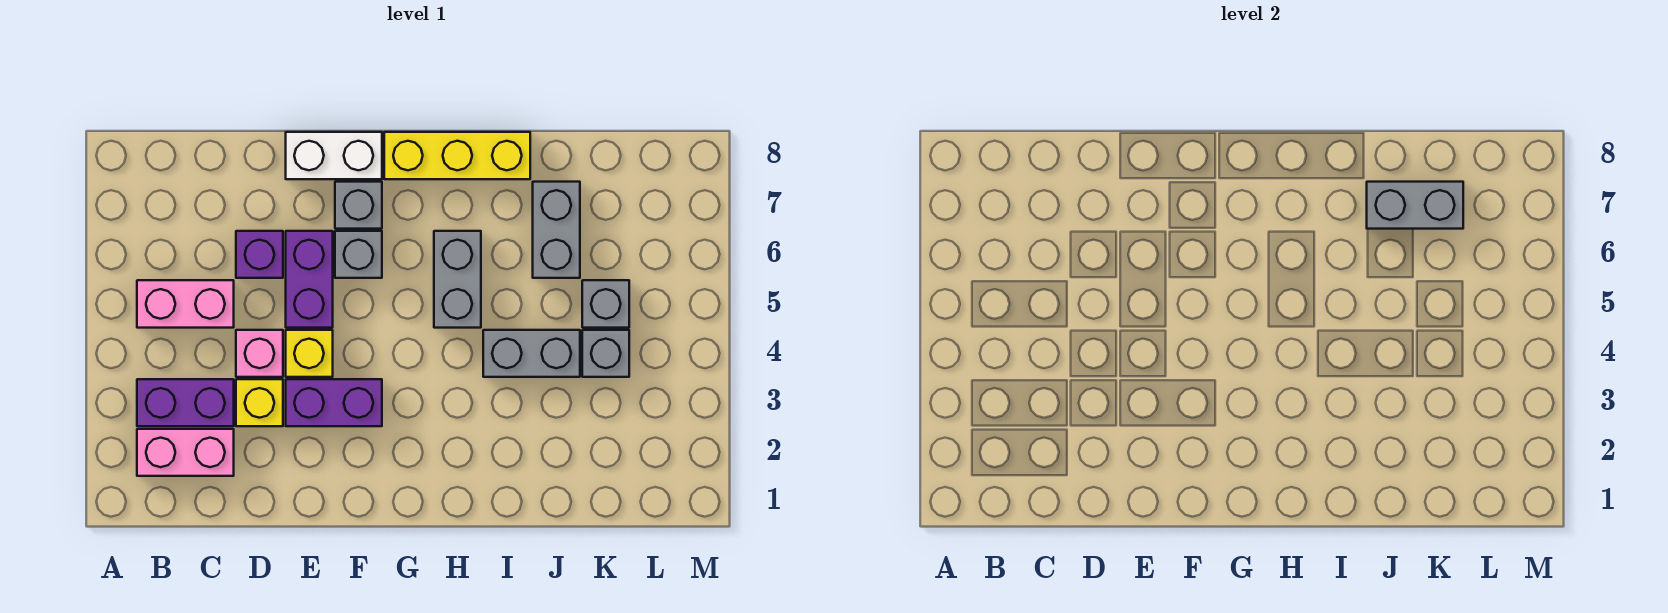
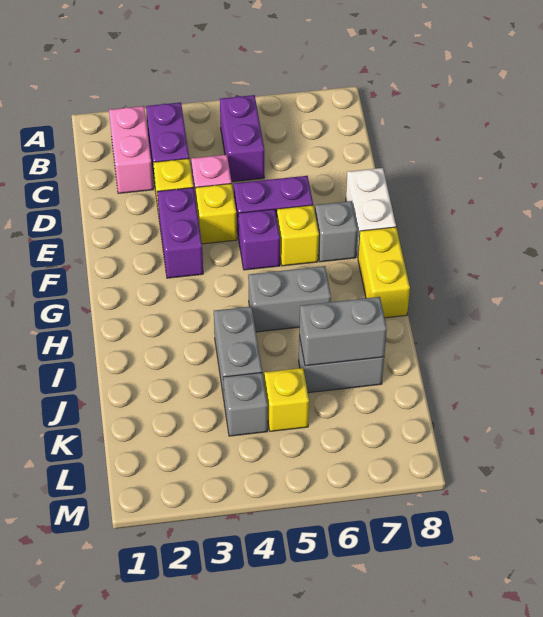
pink brick B5:C5 level 1 -> purple brick B5:C5 level 1
purple brick D6 level 1 -> purple brick F5 level 1
grey brick F6 level 1 -> yellow brick F6 level 1
yellow brick G8:I8 level 1 -> yellow brick G8:H8 level 1
grey brick J7:K7 level 2 -> grey brick J6:J7 level 2
grey brick K5 level 1 -> yellow brick K5 level 1

